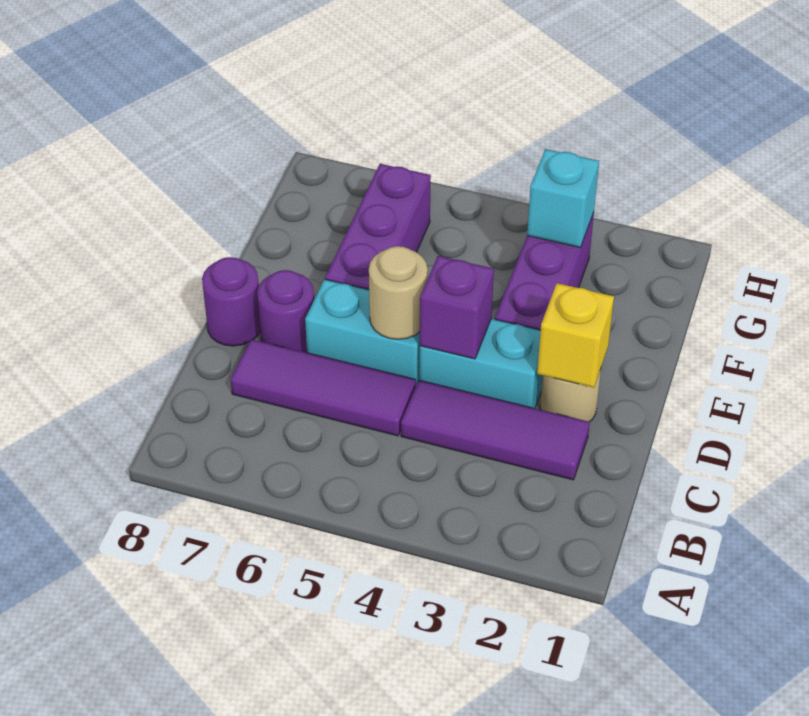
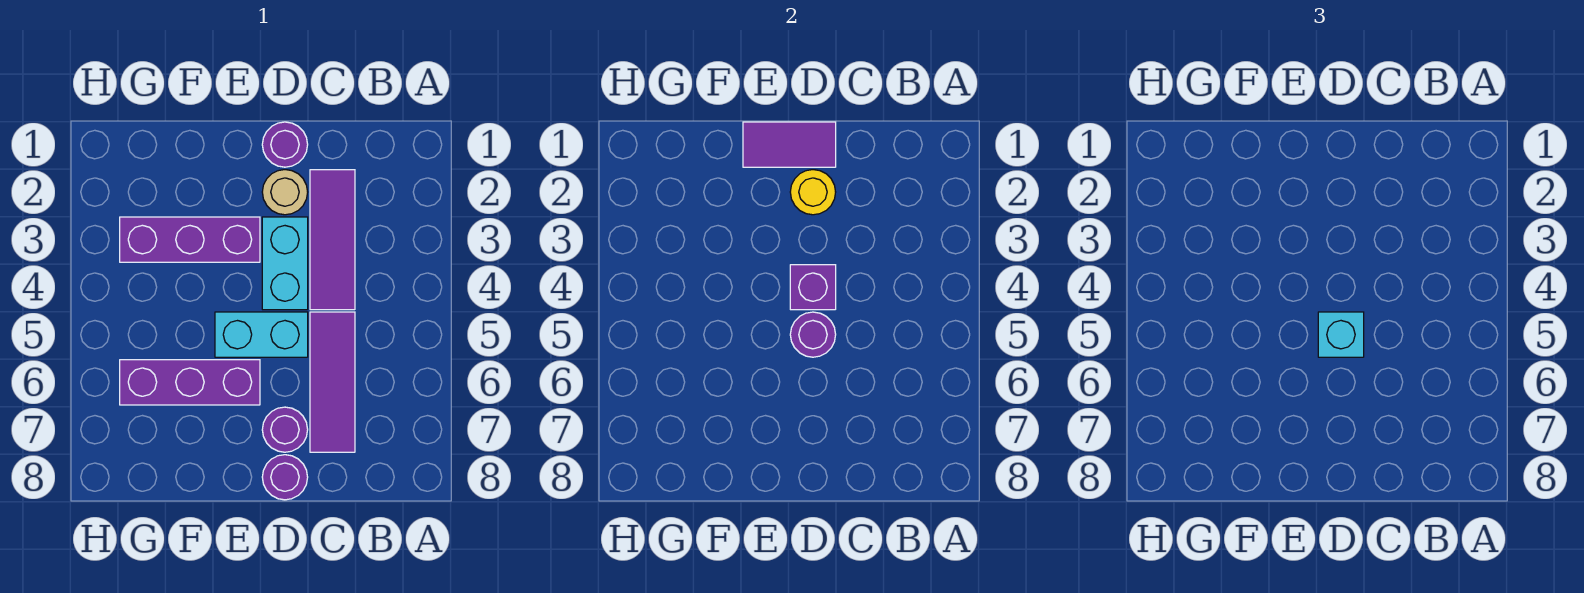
none -> purple round brick D1 level 1
none -> purple tile D1:E1 level 2
yellow brick D2 level 2 -> yellow round brick D2 level 2
cyan brick D5:D6 level 1 -> cyan brick D5:E5 level 1
tan round brick D5 level 2 -> purple round brick D5 level 2
cyan brick G3 level 2 -> cyan brick D5 level 3

